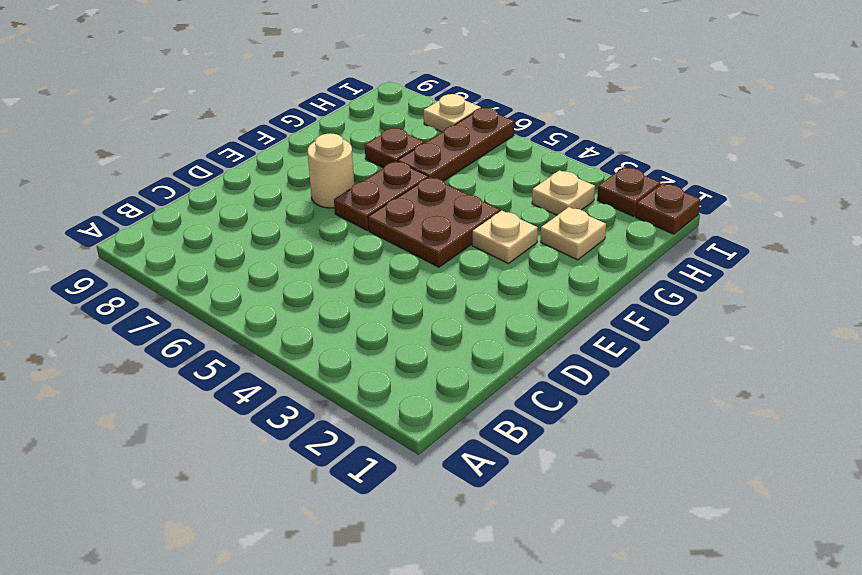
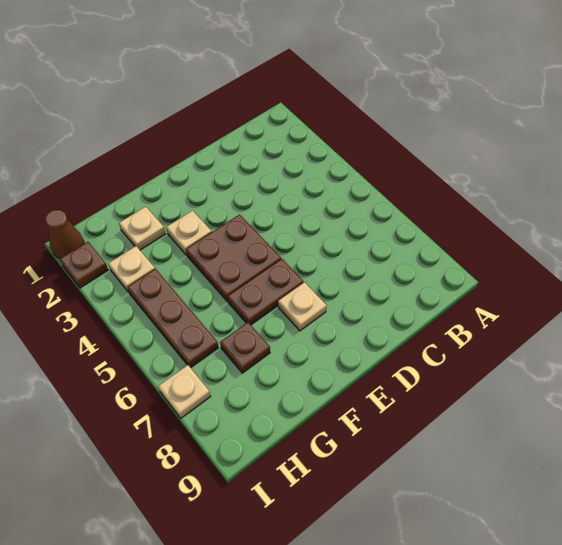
tan round brick E7 level 1 -> tan plate E7 level 1
brown plate G6:I6 level 1 -> brown plate H4:H6 level 1
brown plate I1 level 1 -> brown cone I1 level 1

